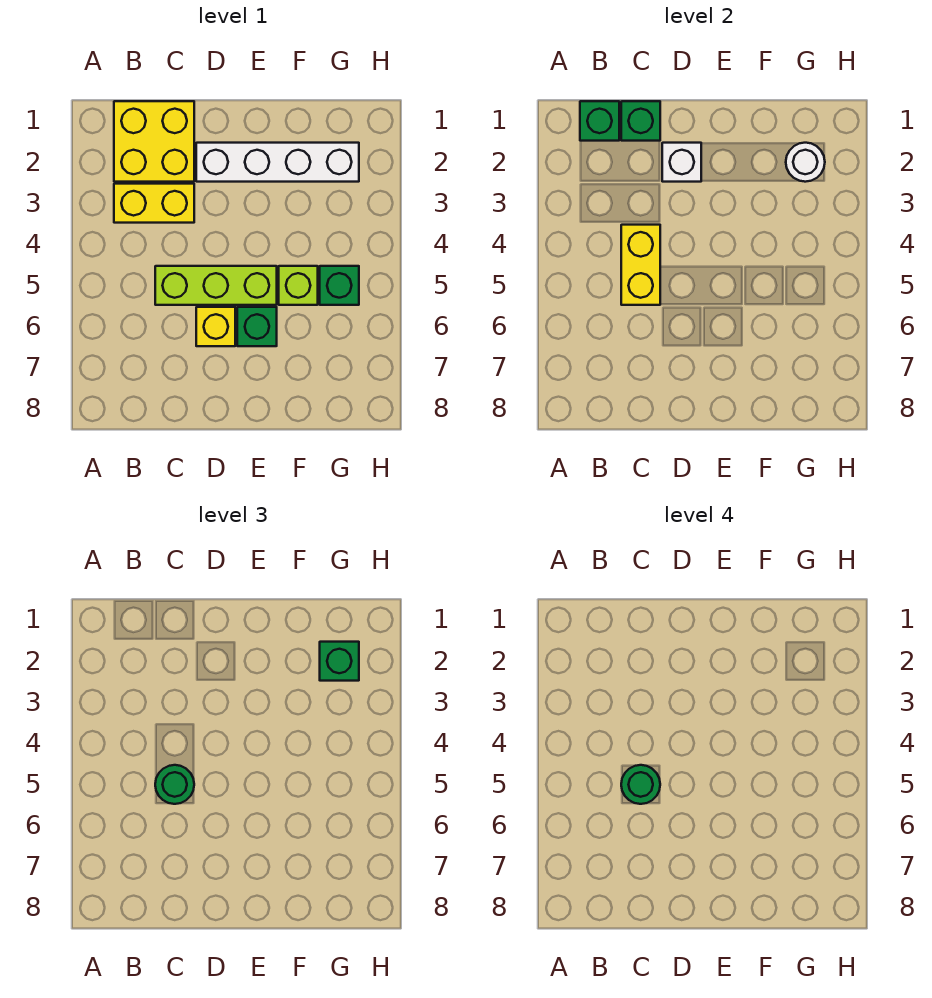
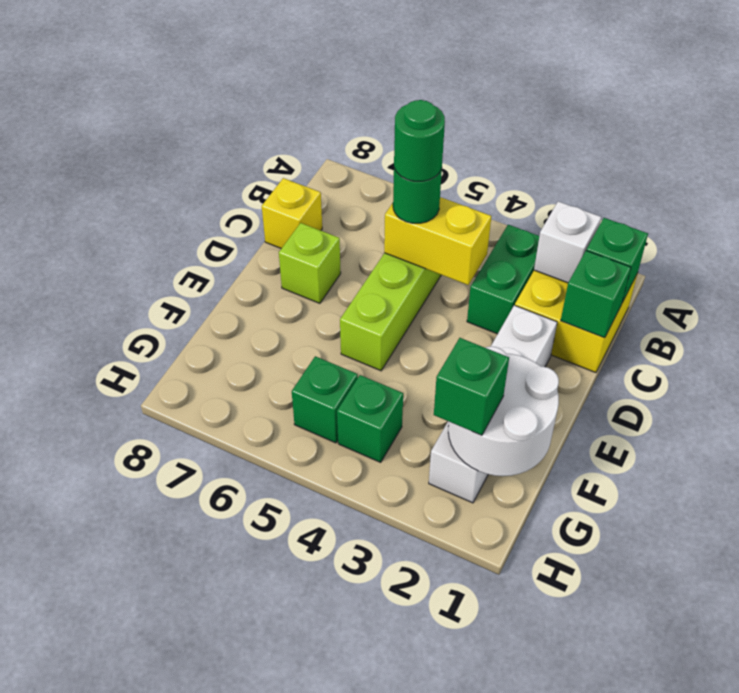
yellow brick B3:C3 level 1 -> green brick B3:C3 level 1
white brick D2 level 2 -> white brick B2 level 2
yellow brick D6 level 1 -> yellow brick C8 level 1
green brick E6 level 1 -> green brick G4 level 1
lime brick F5 level 1 -> lime brick D7 level 1
white round brick G2 level 2 -> white round brick F1:G2 level 2

